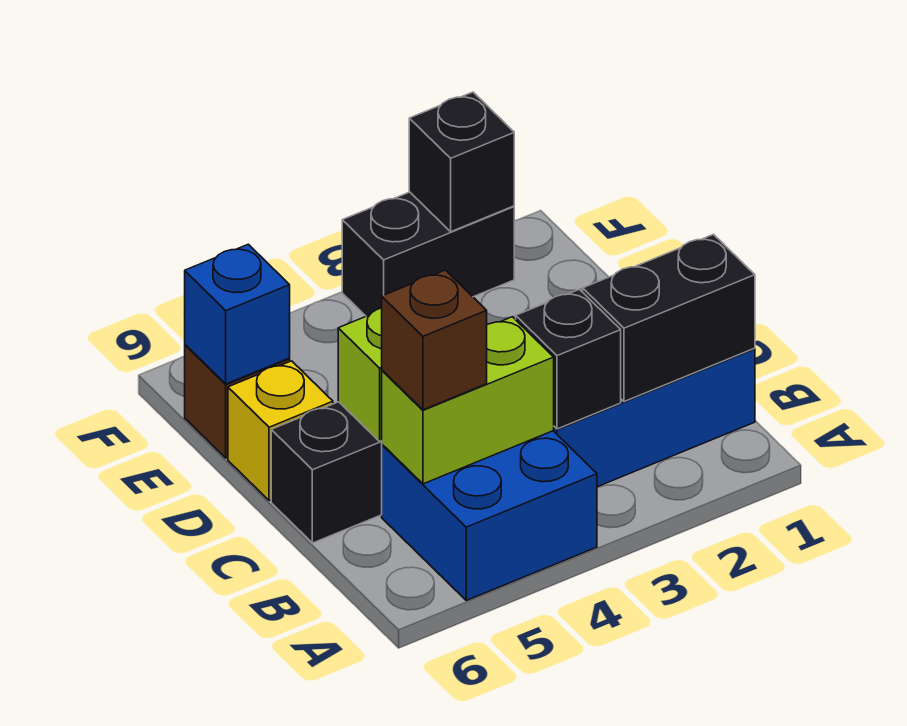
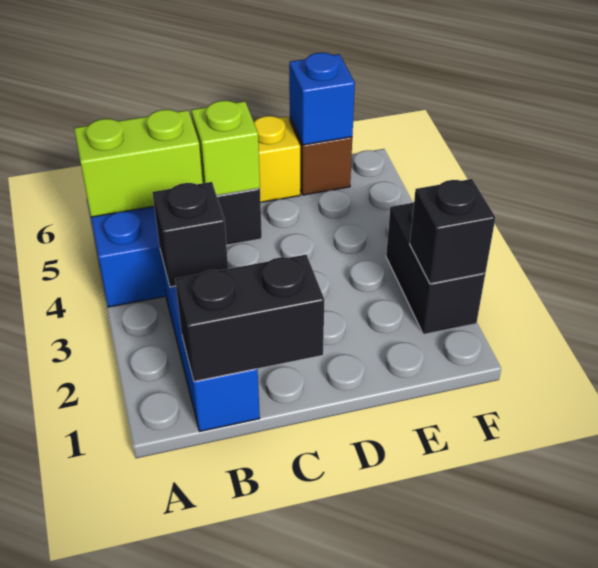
black brick B1:B2 level 2 -> black brick B1:C1 level 2
lime brick B4:B5 level 2 -> lime brick A5:B5 level 2
brown brick B5 level 3 -> none

